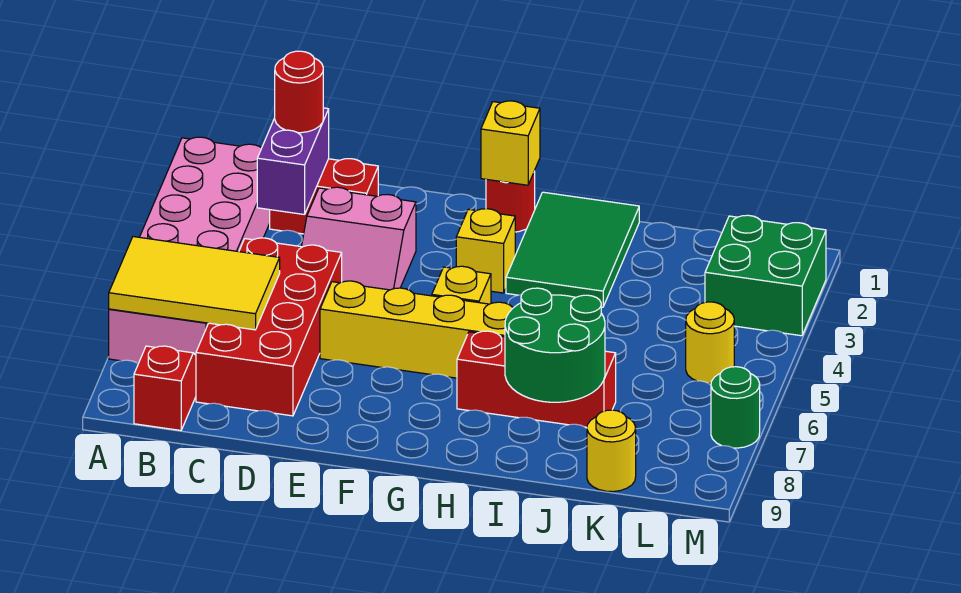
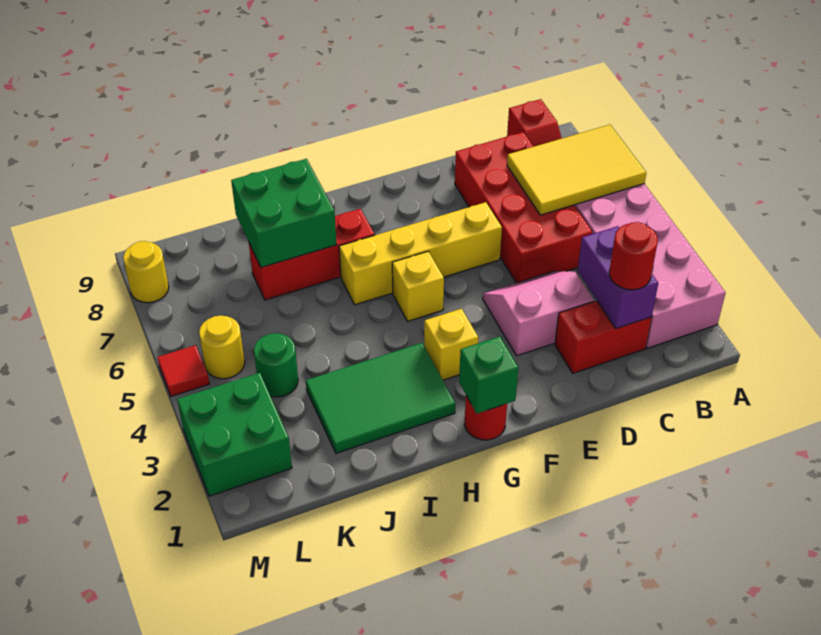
yellow brick G1 level 2 -> green brick G1 level 2
green tile H1:I3 level 1 -> green tile H2:J3 level 1
green round brick I7:J8 level 2 -> green brick I7:J8 level 2
yellow round brick K9 level 1 -> yellow round brick M8 level 1
none -> red tile M5 level 1
green round brick M7 level 1 -> green round brick K4 level 1

